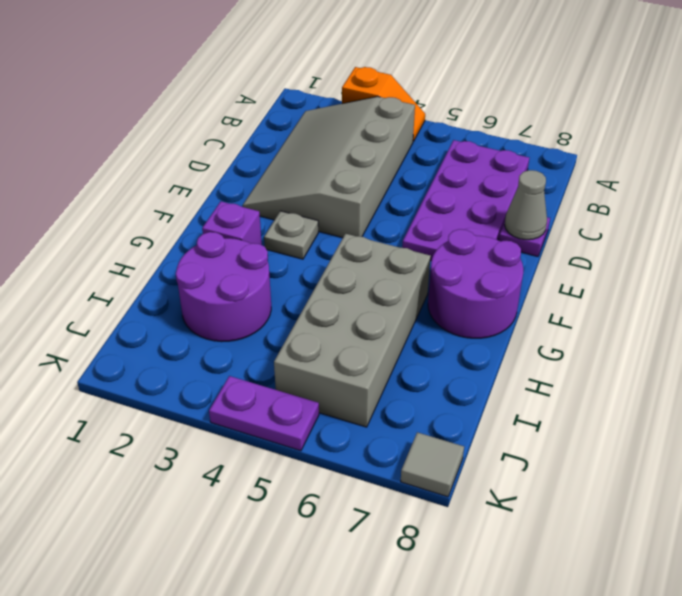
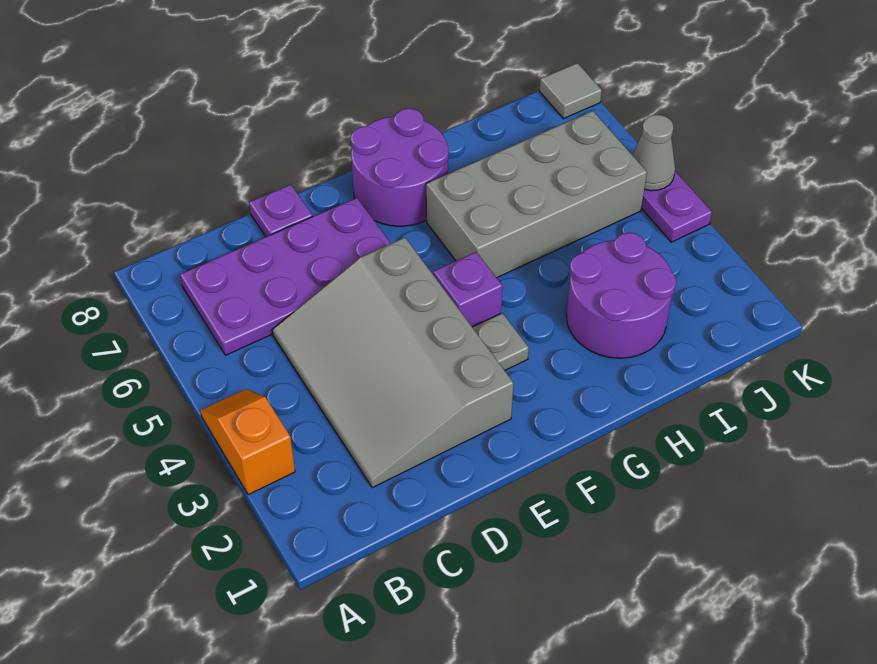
grey slope B2:E4 level 1 top 4 -> grey slope C2:E5 level 1 top E
grey cone D8 level 2 -> grey cone K5 level 2
purple brick G2 level 1 -> purple brick F4 level 1

